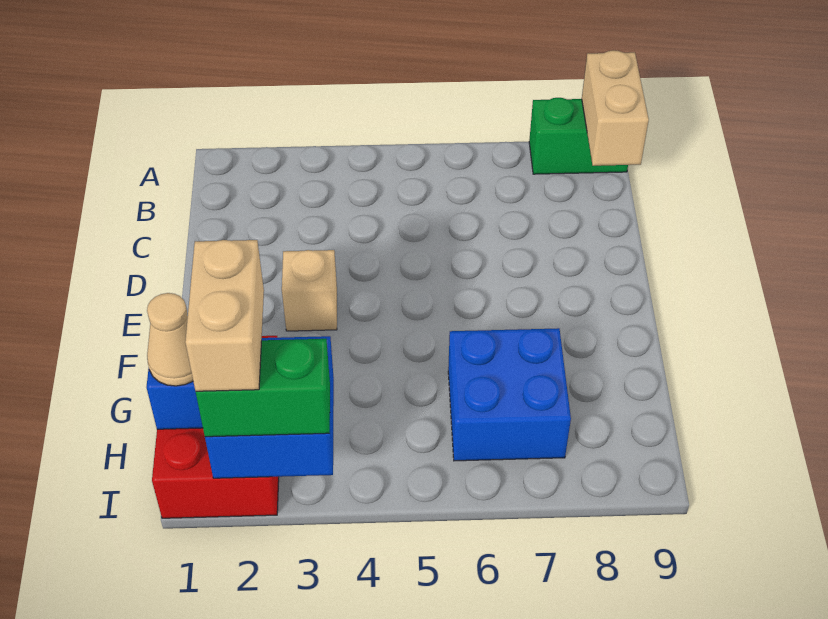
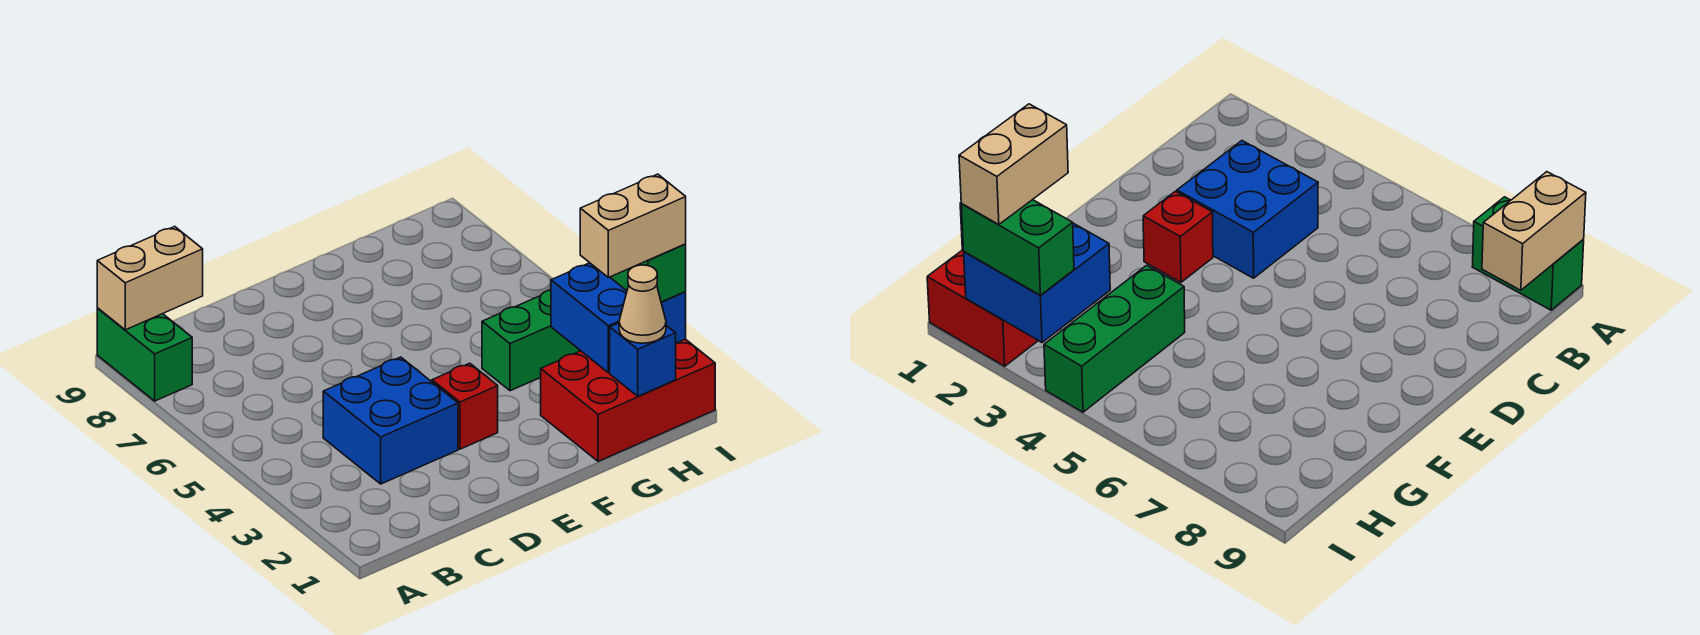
tan brick E3 level 1 -> red brick E3 level 1
none -> green brick G4:I4 level 1
blue brick G6:H7 level 1 -> blue brick C3:D4 level 1

